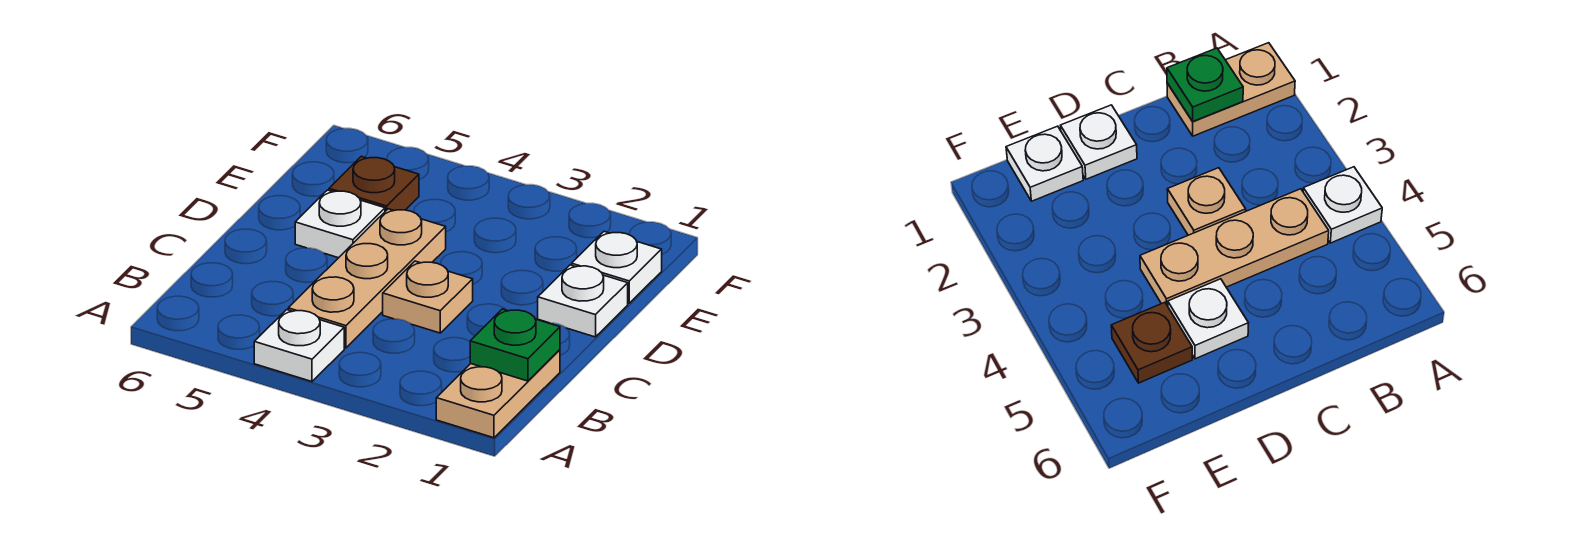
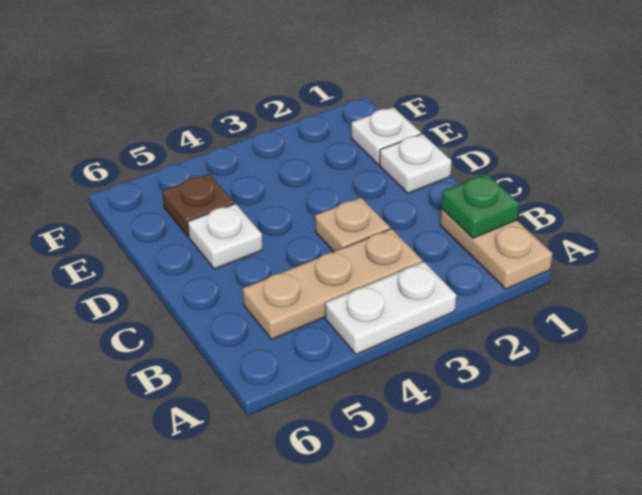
white plate A4 level 1 -> white plate A3:A4 level 1
tan plate B4:D4 level 1 -> tan plate B3:B5 level 1

